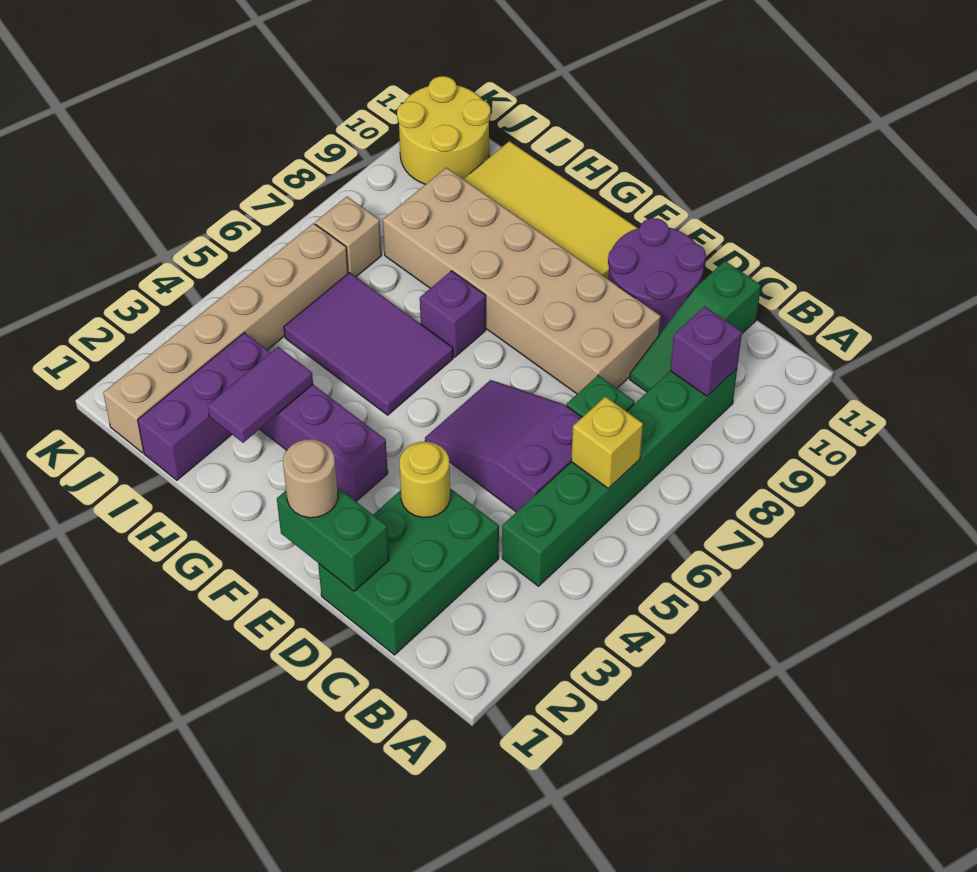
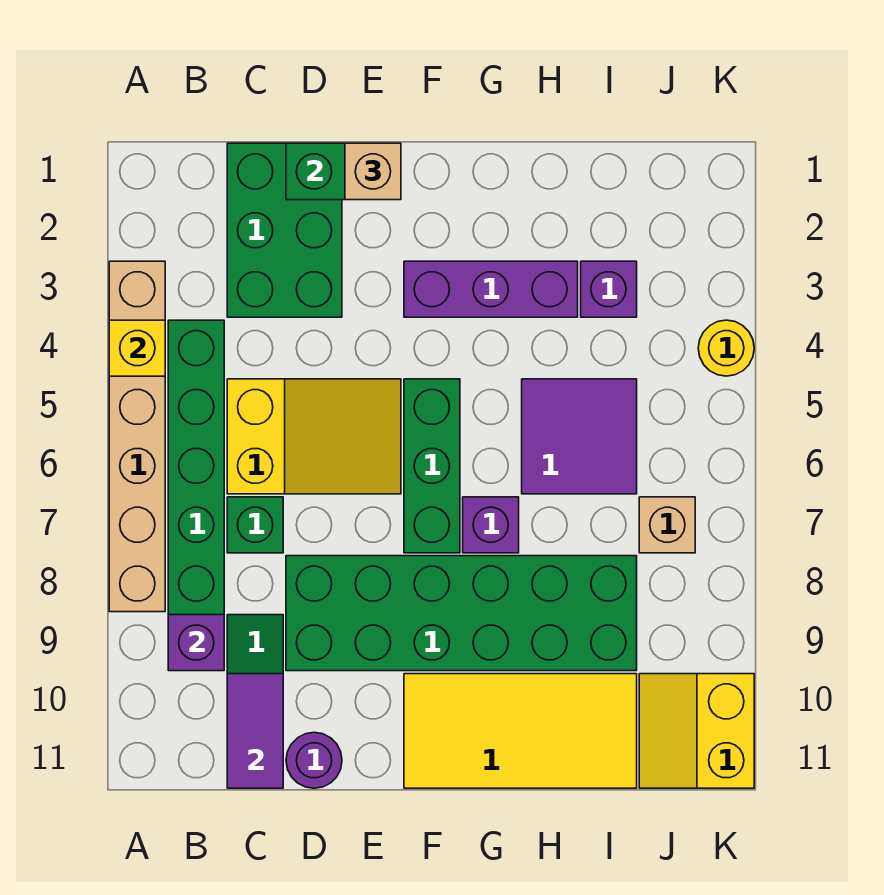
yellow brick B6 level 2 -> yellow brick A4 level 2
purple slope C5:E6 level 1 top C -> yellow slope C5:E6 level 1 top C
yellow round brick D3 level 2 -> yellow round brick K4 level 1
tan brick D8:I9 level 1 -> green brick D8:I9 level 1
purple round brick D10:E11 level 1 -> purple round brick D11 level 1
tan round brick E1 level 3 -> tan brick E1 level 3
none -> green brick F5:F7 level 1
purple tile G5:I6 level 1 -> purple tile H5:I6 level 1
purple tile H2:H3 level 2 -> purple tile C10:C11 level 2
purple brick I1:I3 level 1 -> purple brick I3 level 1
tan brick J1:J6 level 1 -> tan brick A3:A8 level 1
yellow round brick J10:K11 level 1 -> yellow slope J10:K11 level 1 top K

